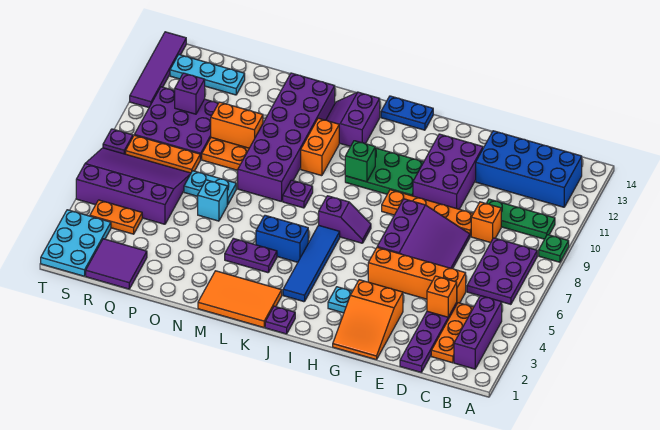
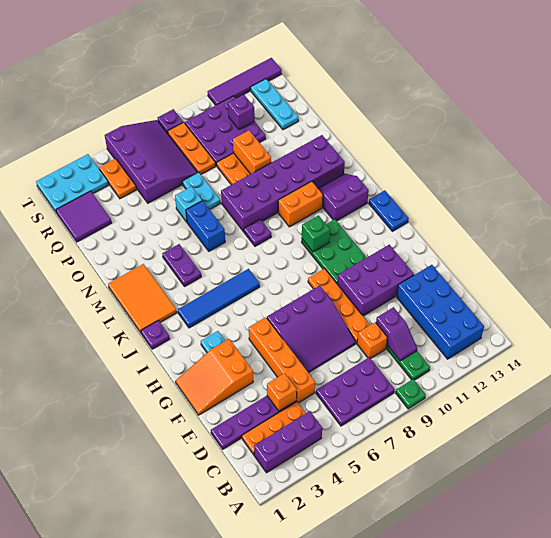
purple slope I7:J7 level 1 top J -> purple slope C10:D10 level 2 top D
blue brick K5:L5 level 1 -> blue brick M6:N6 level 1

